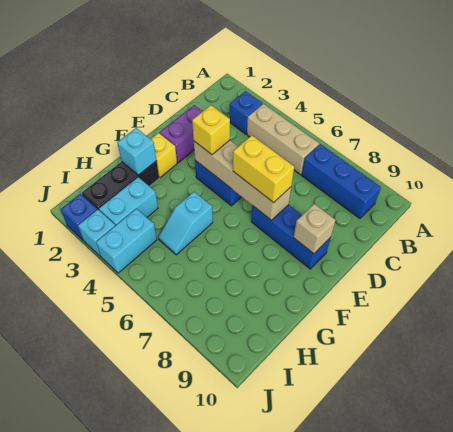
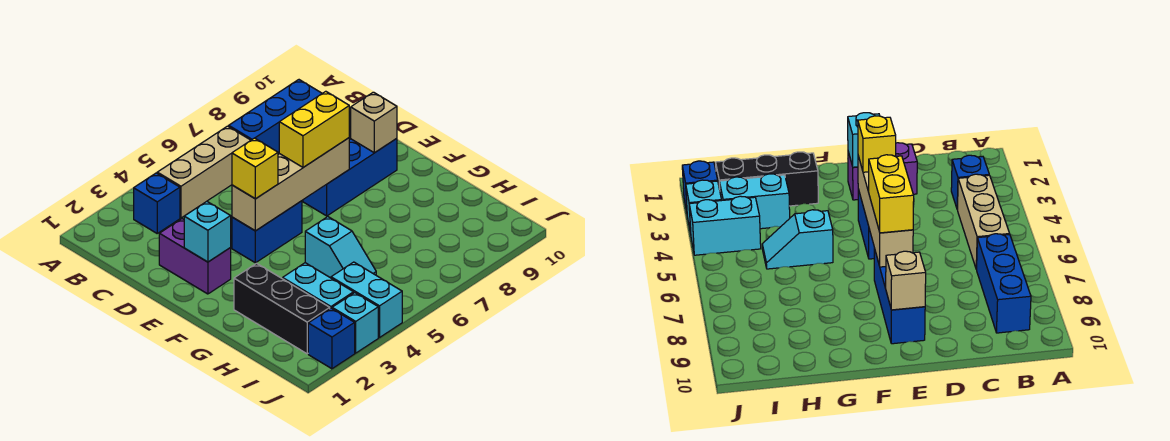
yellow brick F2 level 1 -> none
cyan brick G2 level 2 -> cyan brick E2 level 2

